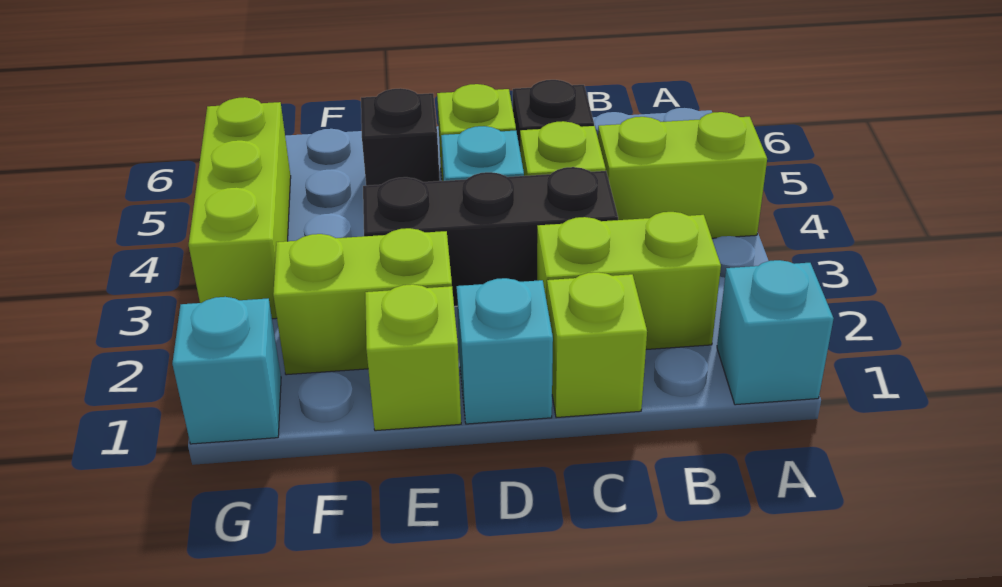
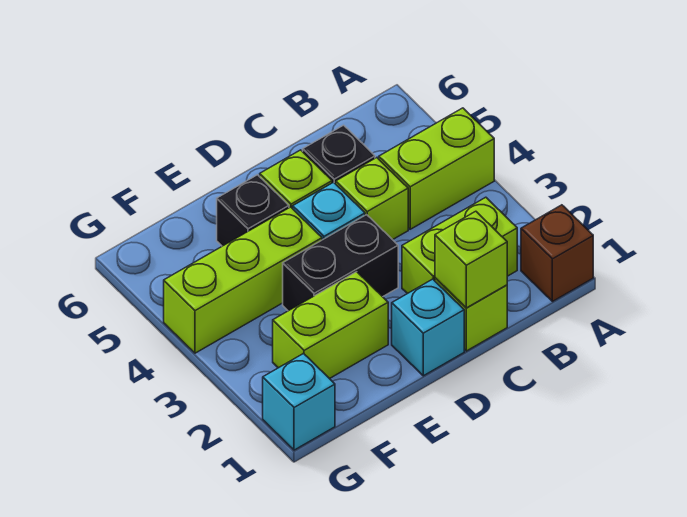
cyan brick A1 level 1 -> brown brick A1 level 1
black brick C3:E3 level 1 -> black brick D3:E3 level 1
lime brick E1 level 1 -> lime brick C1 level 2
lime brick G3:G5 level 1 -> lime brick E4:G4 level 1

